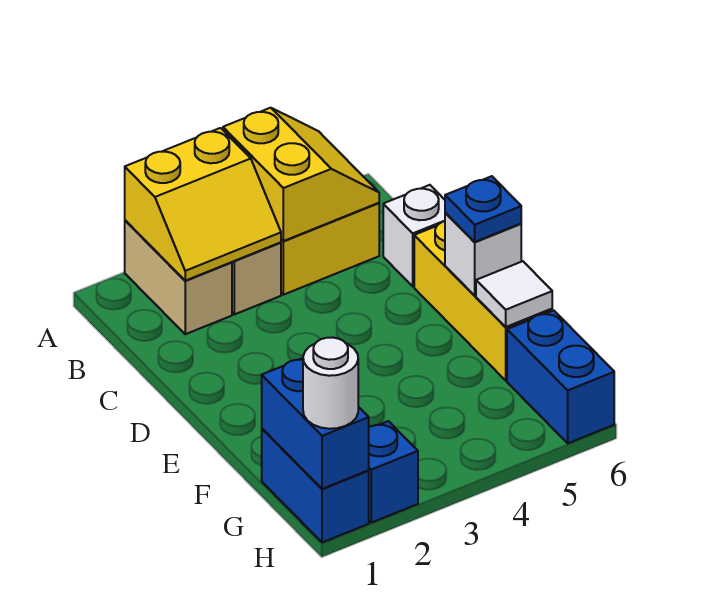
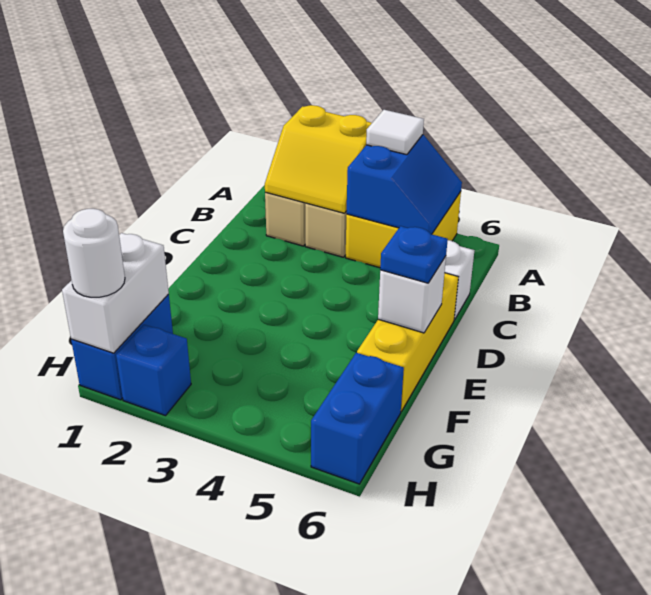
yellow slope A4:B5 level 2 top 4 -> blue slope A4:B5 level 2 top 4
white tile F6 level 2 -> white tile A4 level 3
blue brick G1:H1 level 2 -> white brick G1:H1 level 2

